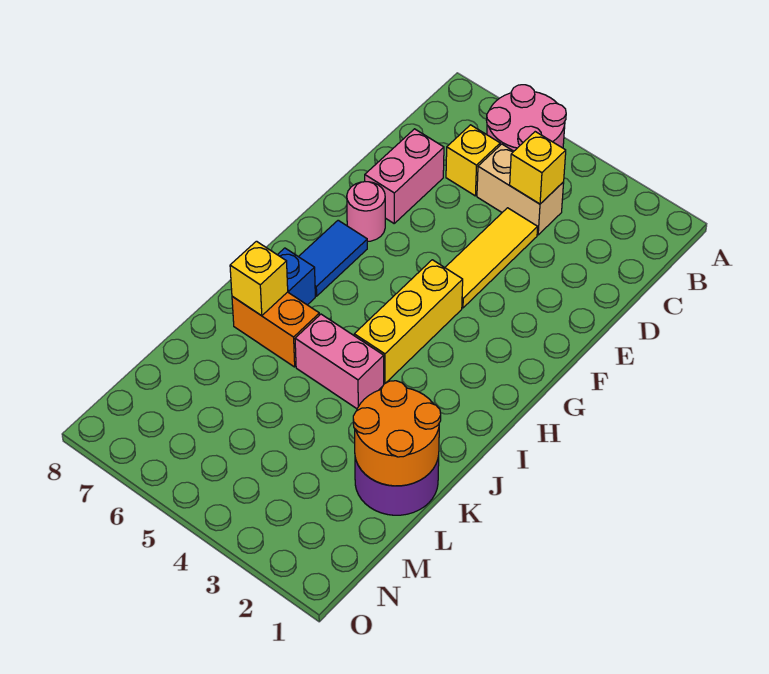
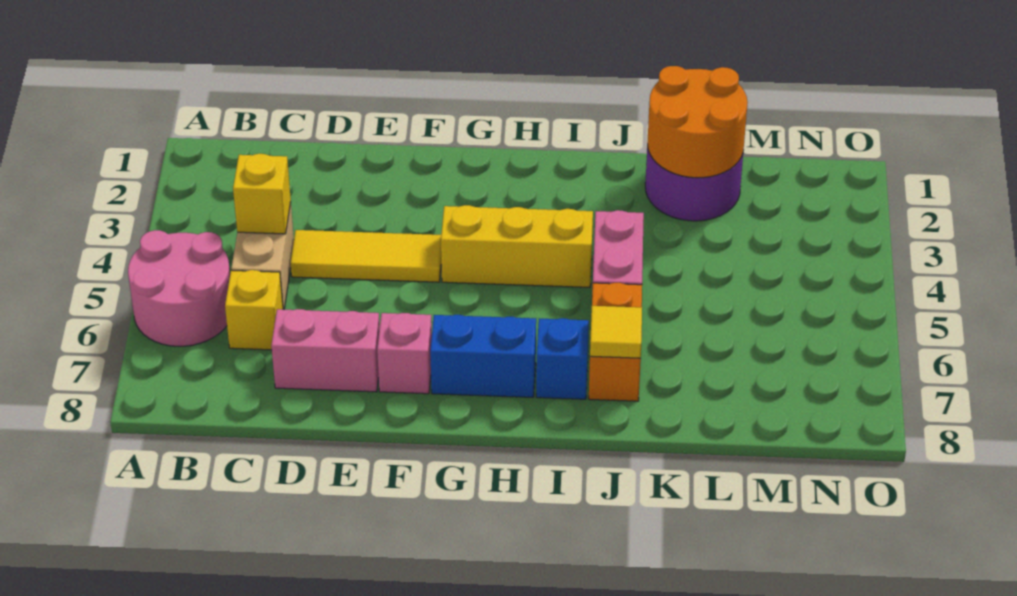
pink round brick F7 level 1 -> pink brick F7 level 1
blue tile G7:H7 level 1 -> blue brick G7:H7 level 1
yellow brick J7 level 2 -> yellow tile J7 level 2

